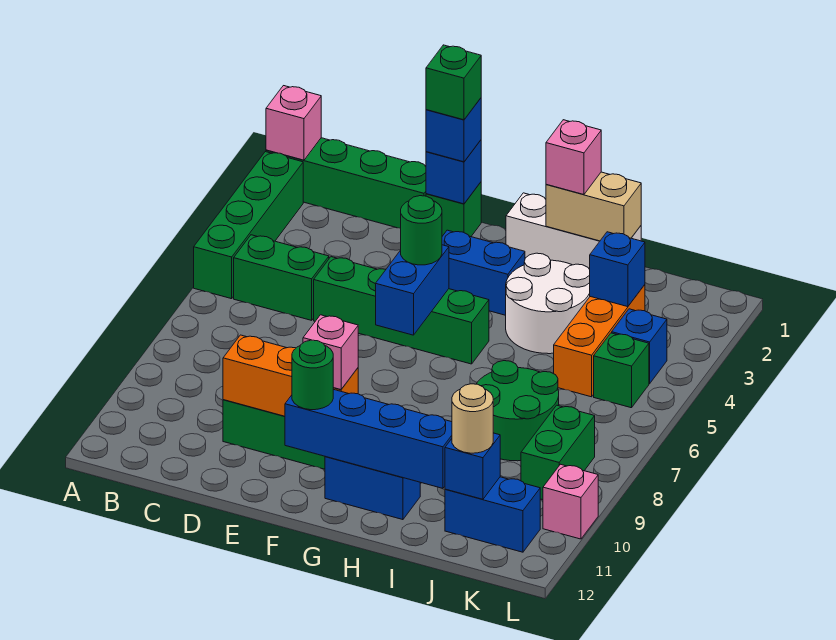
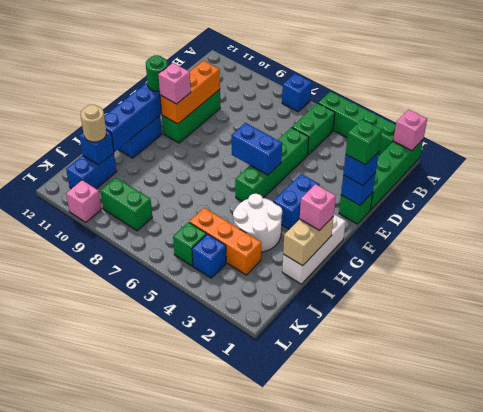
green round brick F5 level 3 -> none
green round brick I7:J8 level 1 -> none
blue brick J3 level 2 -> blue brick A7 level 1

